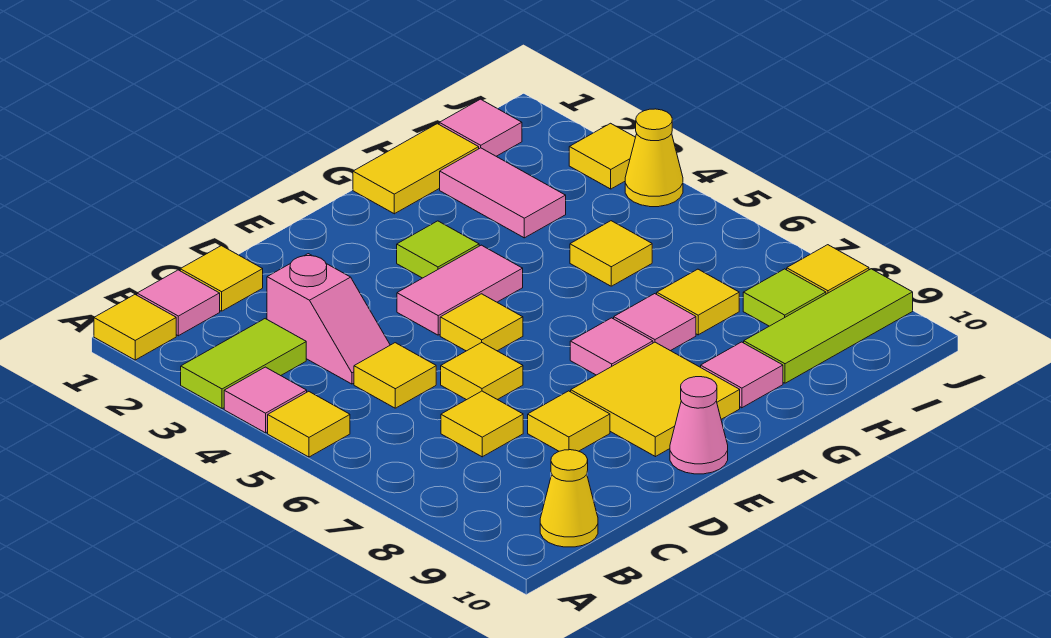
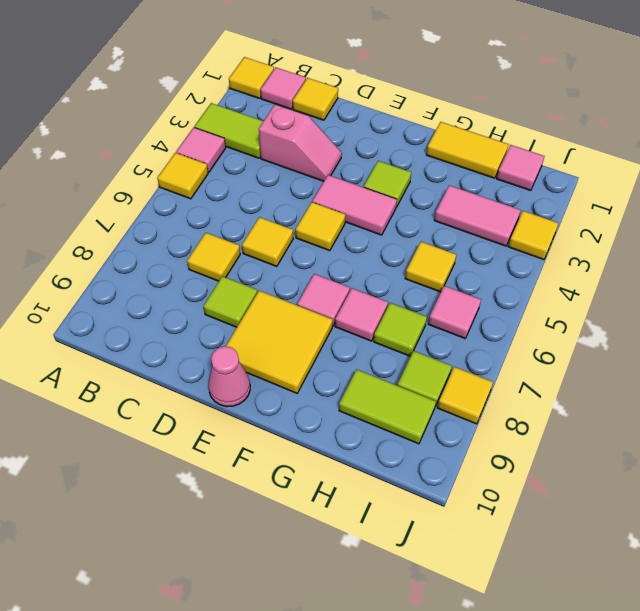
yellow cone B10 level 1 -> none
pink slope C3:C4 level 1 top 3 -> pink slope C3:D3 level 1 top C
yellow tile C5 level 1 -> none
yellow tile D8 level 1 -> lime tile D8 level 1
pink tile G9 level 1 -> pink tile I6 level 1
pink tile H2:H3 level 1 -> pink tile H3:I3 level 1
yellow tile H7 level 1 -> lime tile H7 level 1
lime tile H9:J9 level 1 -> lime tile H9:I9 level 1
yellow cone J4 level 1 -> none

